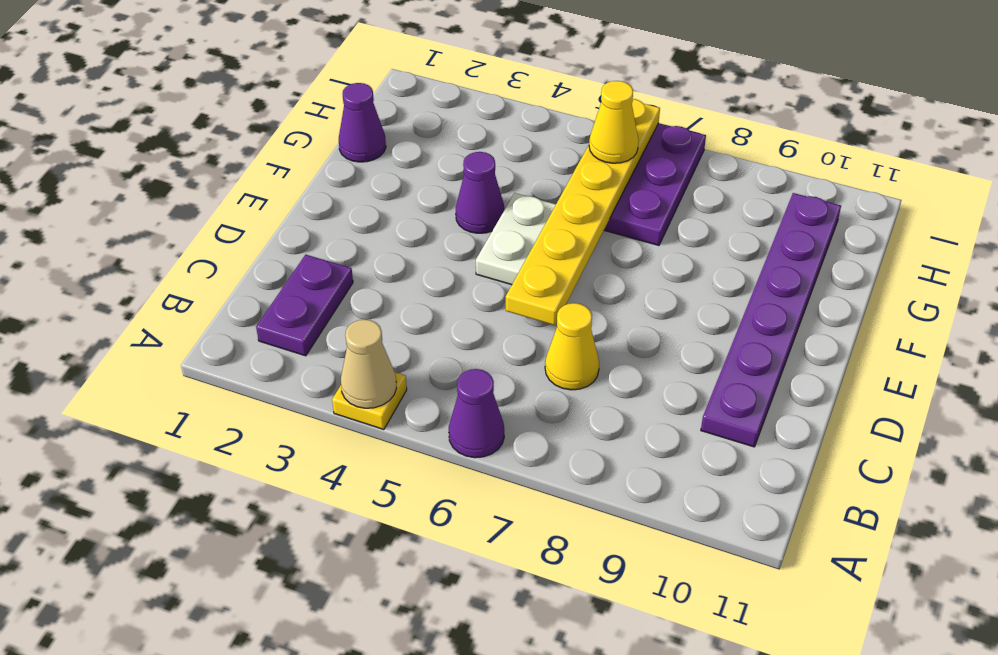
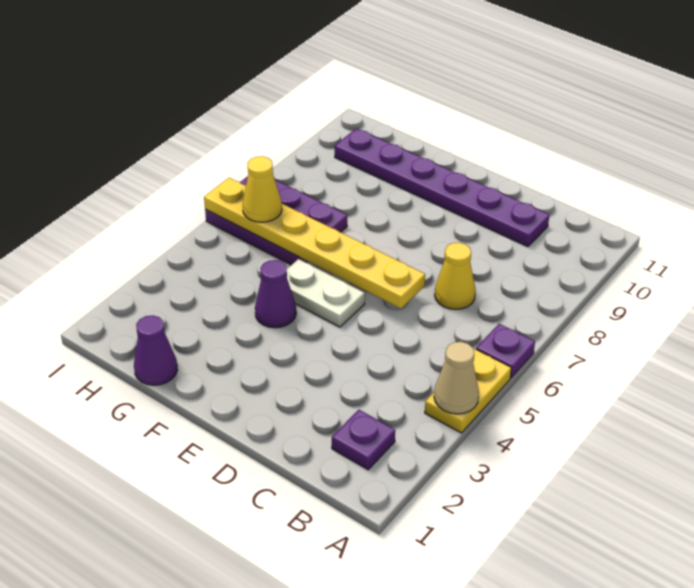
yellow plate A4 level 1 -> yellow plate A4:A5 level 1
purple cone A6 level 1 -> purple plate A6 level 1
purple plate B2:C2 level 1 -> purple plate B2 level 1

